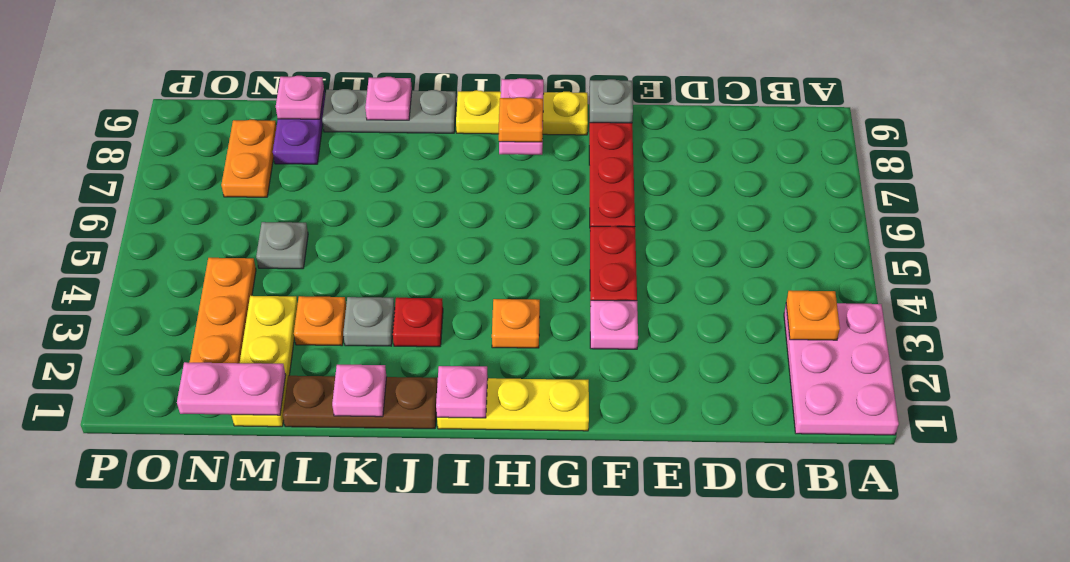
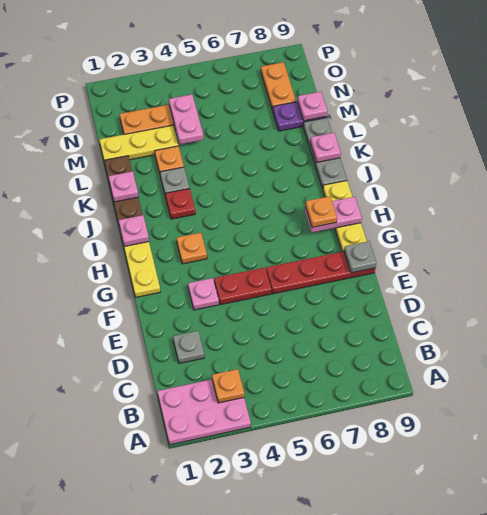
pink plate M1:N1 level 2 -> pink plate M4:N4 level 2
grey plate M5 level 1 -> grey plate D2 level 1
orange plate N7:N8 level 1 -> orange plate N8:O8 level 1

